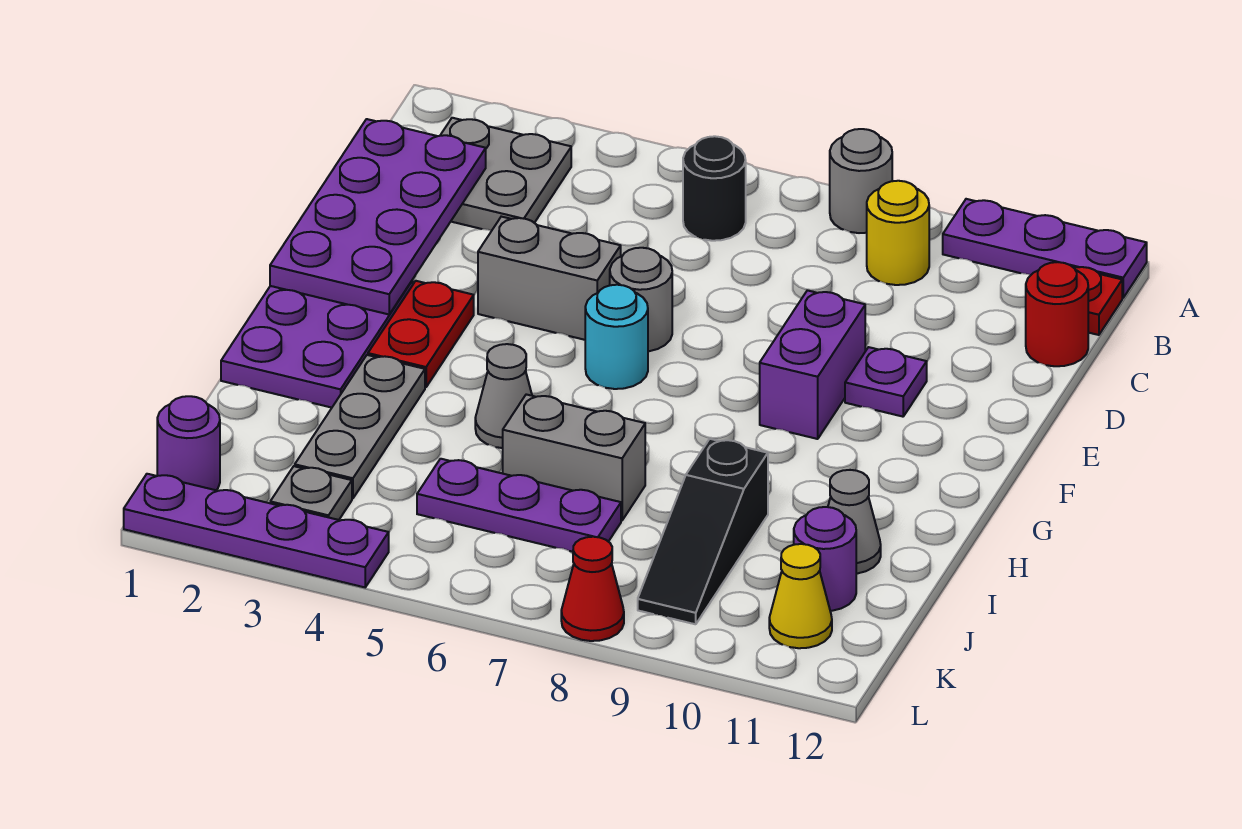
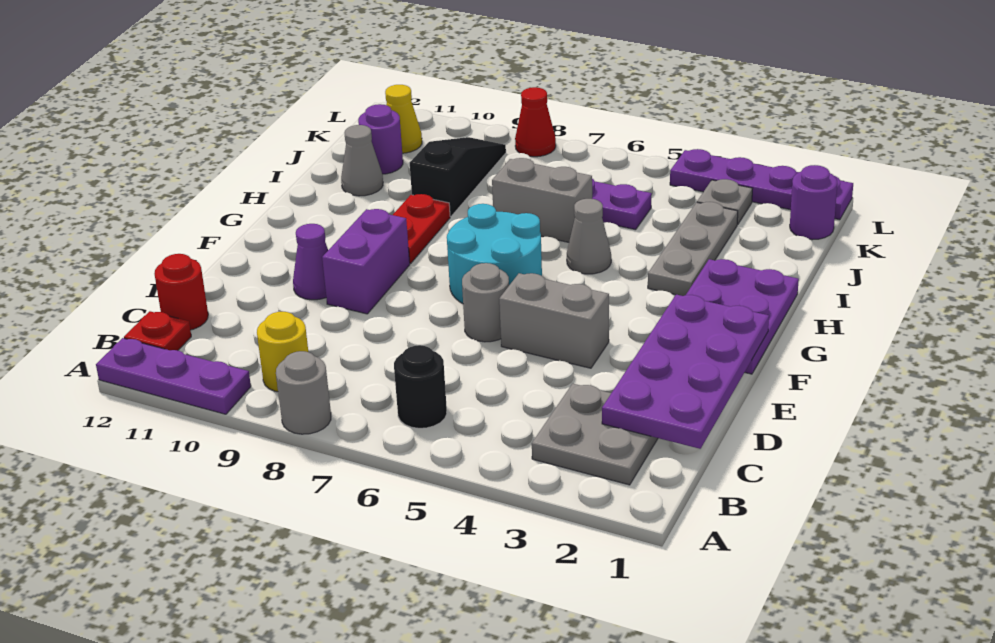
purple plate E10 level 1 -> purple cone E10 level 1
red plate F3:G3 level 1 -> red plate G9:H9 level 1
cyan round brick F6 level 1 -> cyan round brick F6:G7 level 1

